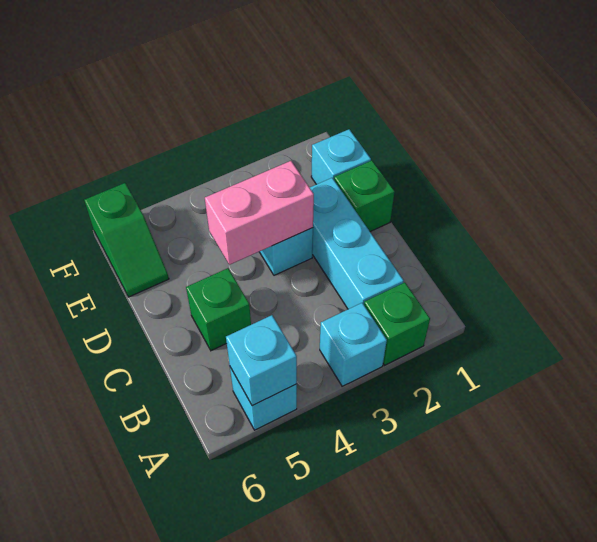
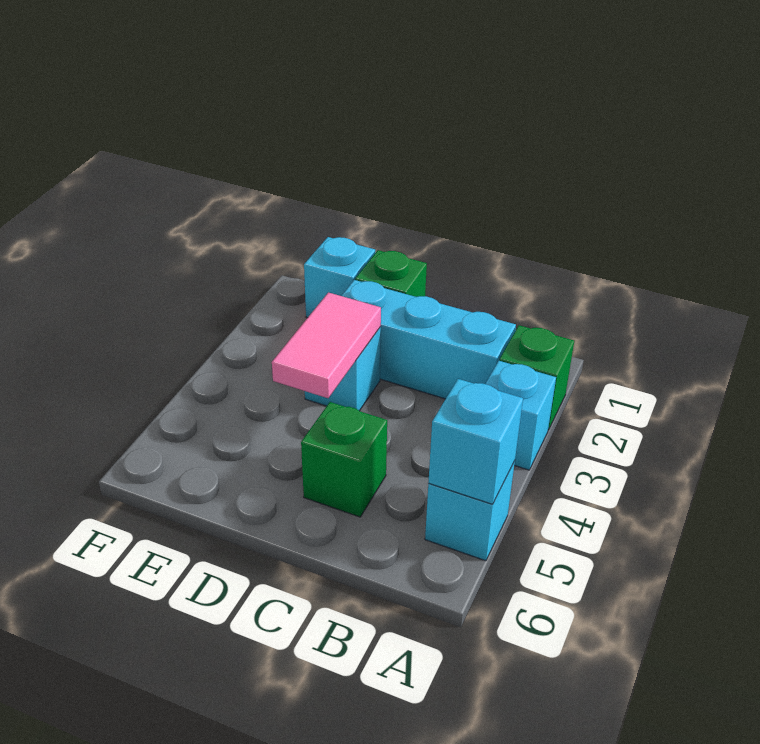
pink brick D3:D4 level 2 -> pink tile D3:D4 level 2
green slope E6:F6 level 1 top F -> none

